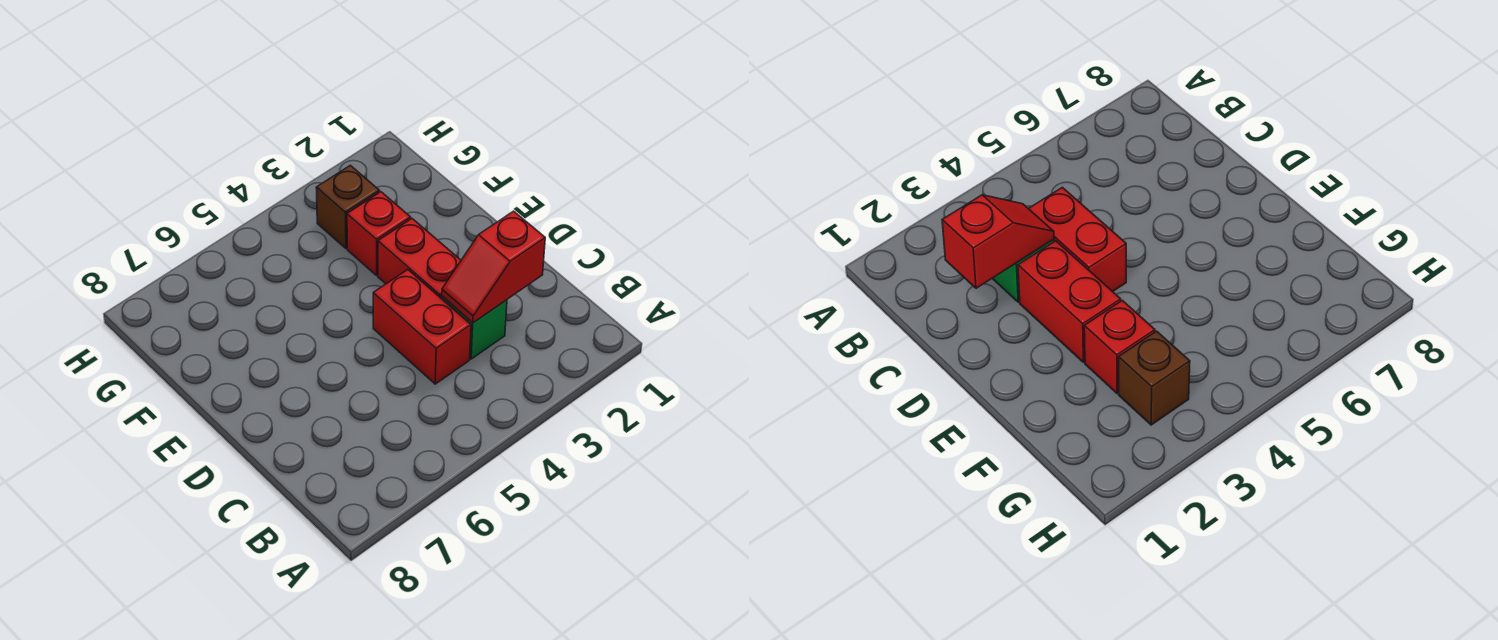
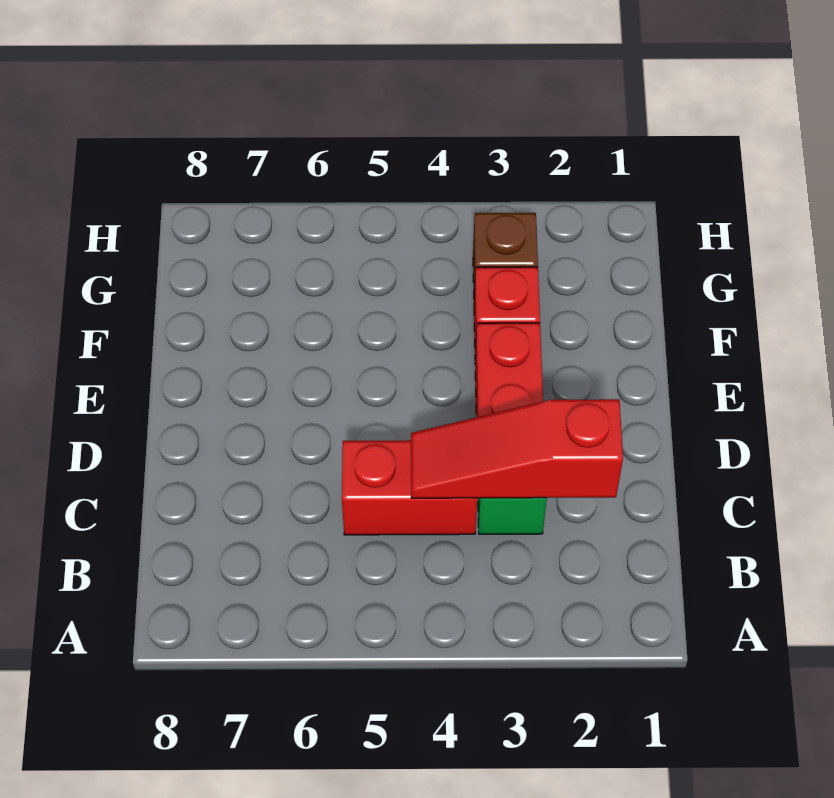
red slope C2:C3 level 2 top 2 -> red slope C2:C4 level 2 top 2
red brick C4:D4 level 1 -> red brick C4:C5 level 1

